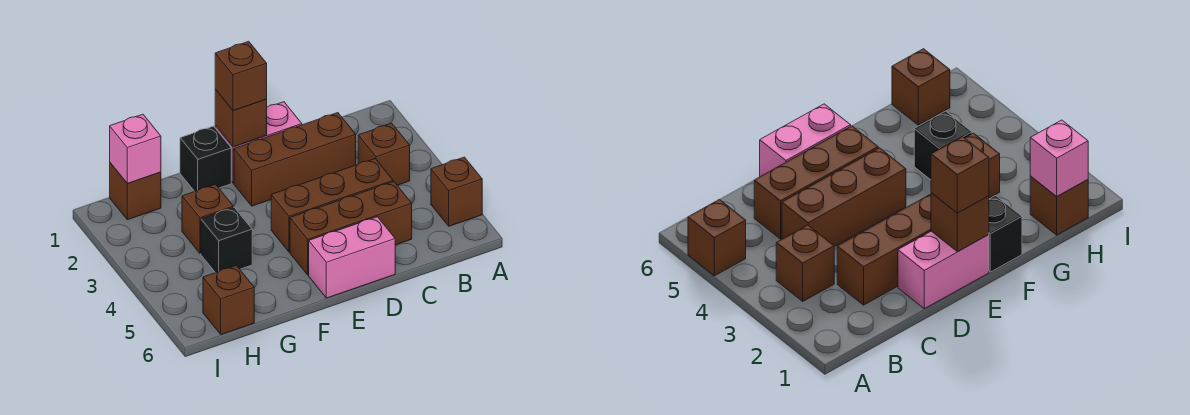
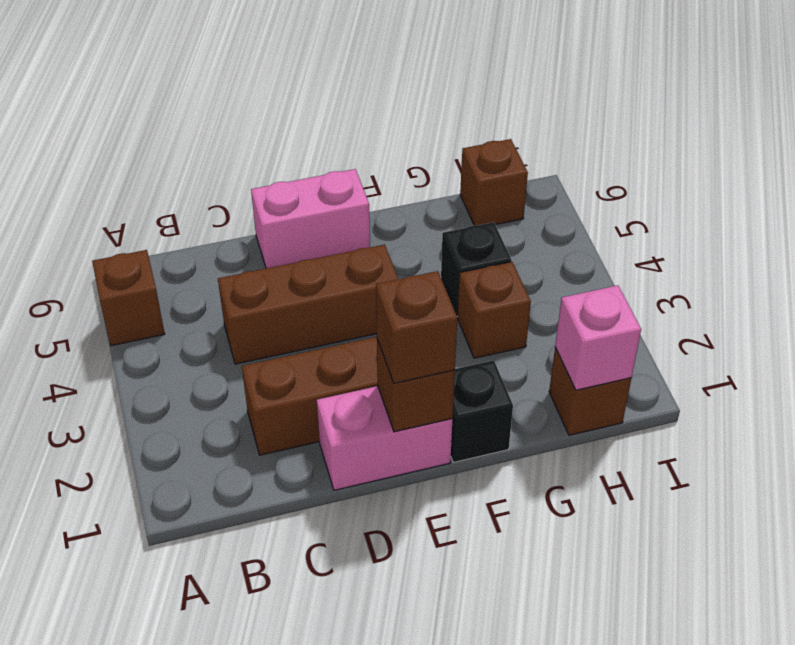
brown brick B3 level 1 -> none
brown brick C5:E5 level 1 -> none

